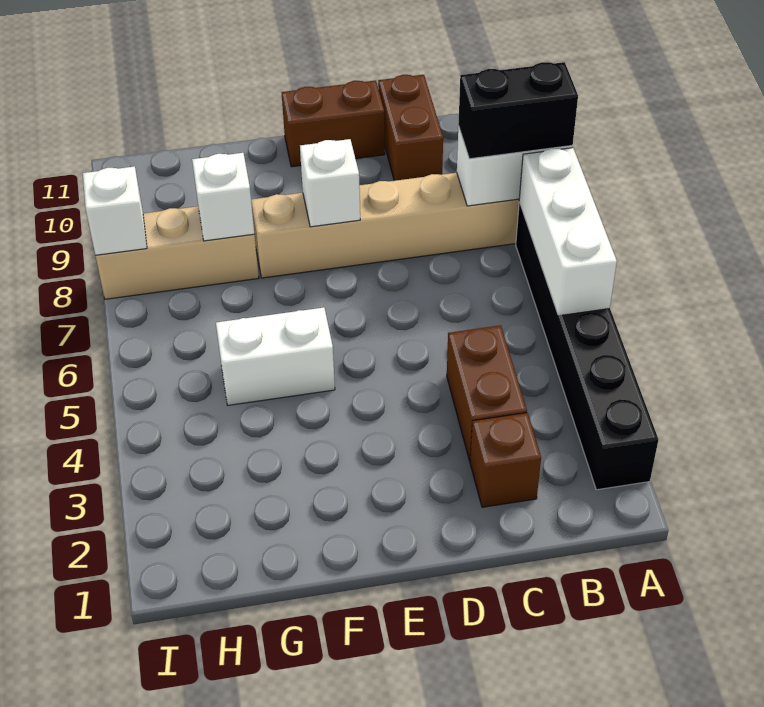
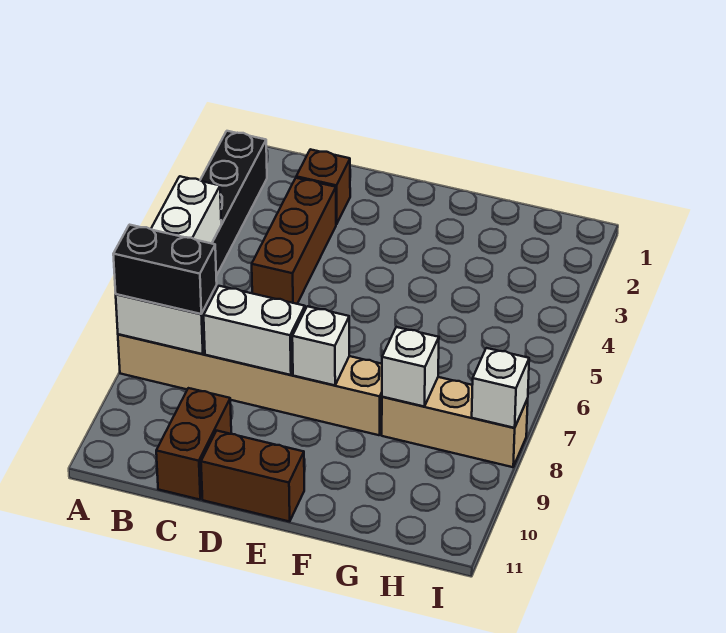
brown brick C3:C4 level 1 -> brown brick C3:C5 level 1
white brick F5:G5 level 1 -> white brick C8:D8 level 2

